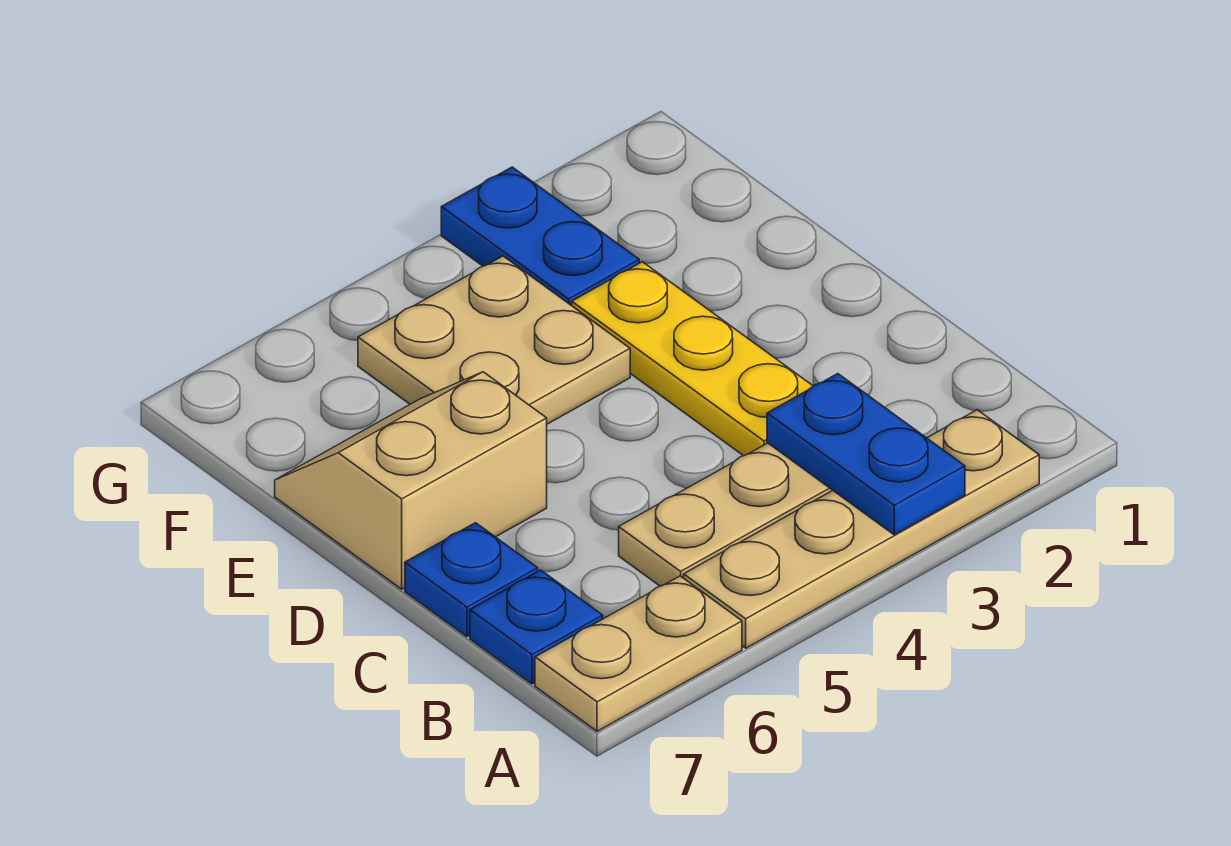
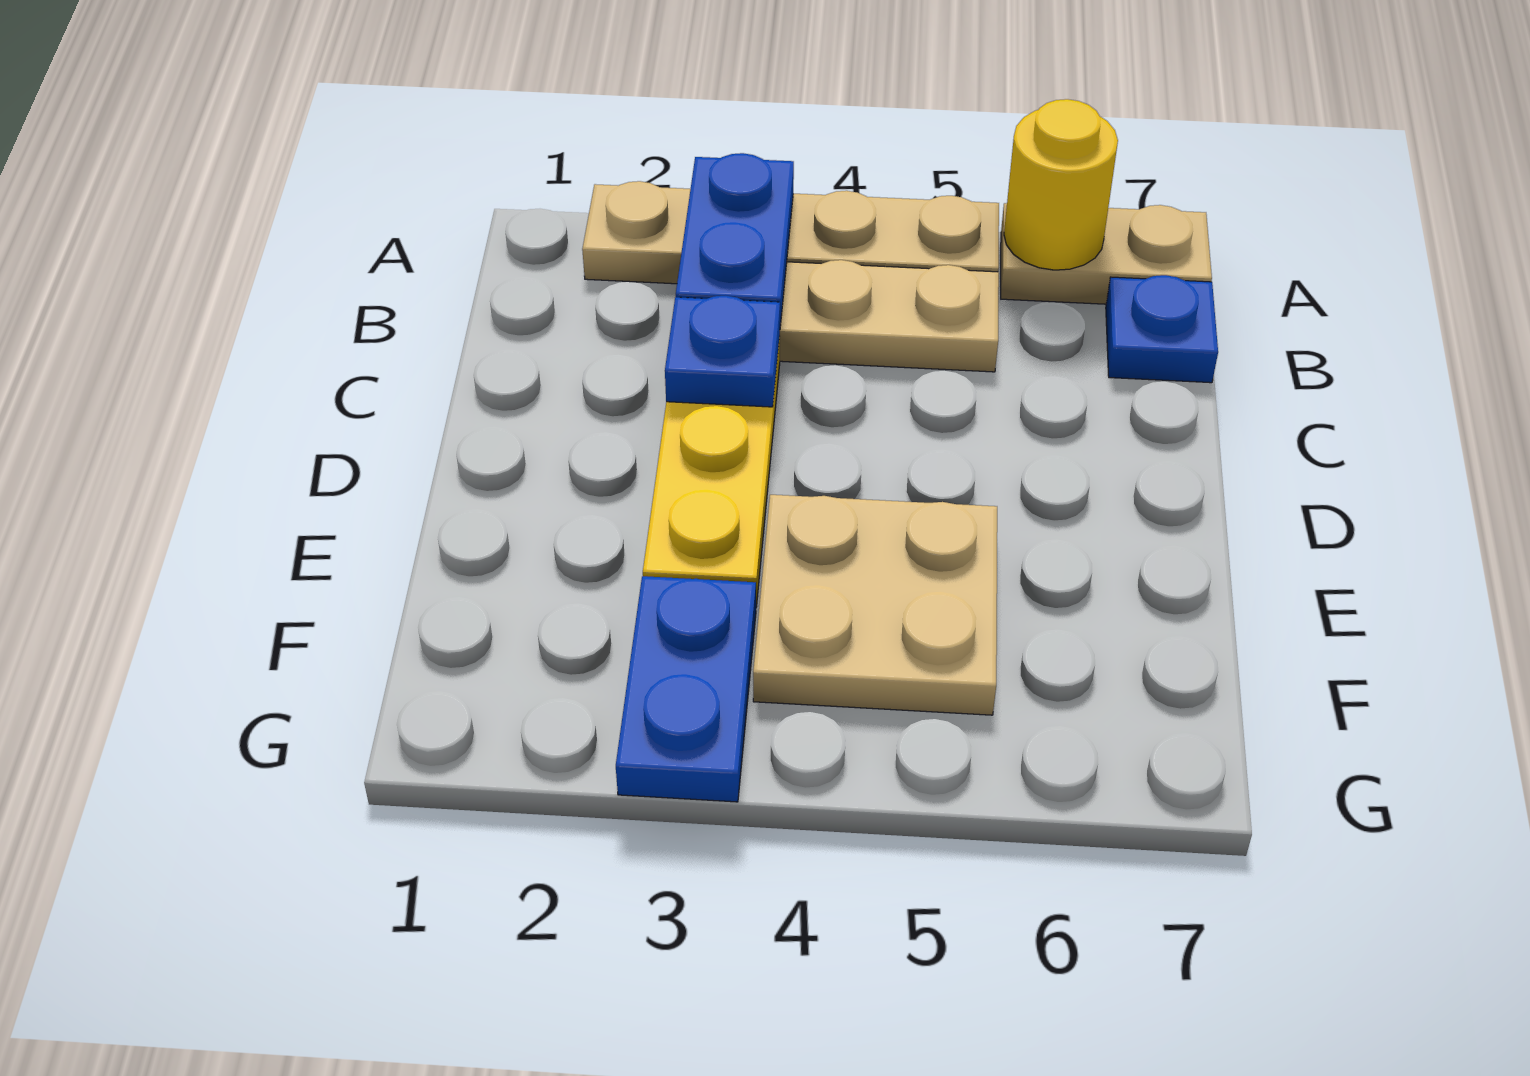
none -> yellow round brick A6 level 2
blue plate C7 level 1 -> blue plate C3 level 2
tan slope D6:E7 level 1 top D -> none

